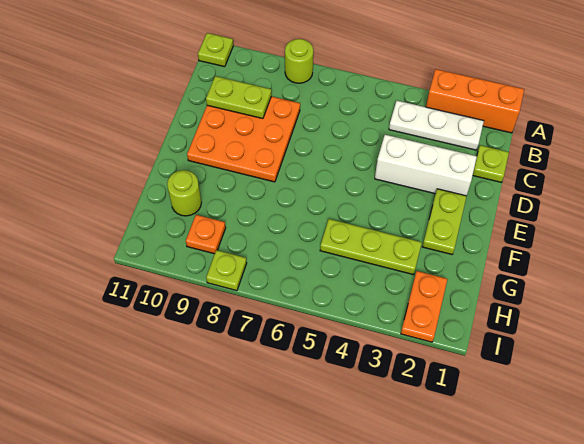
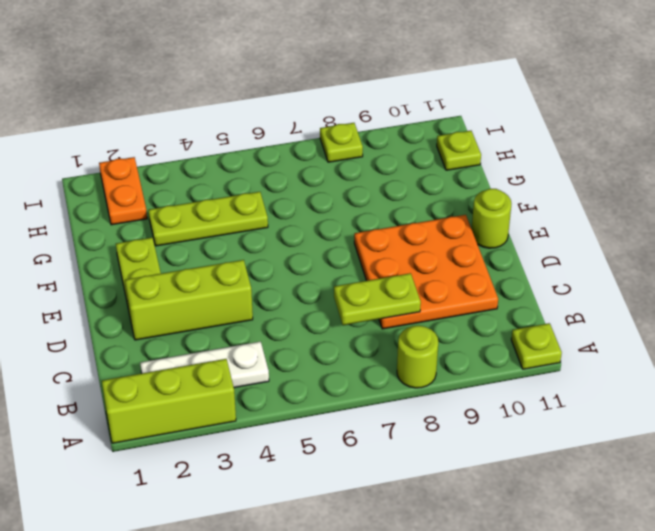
orange brick A1:A3 level 1 -> lime brick A1:A3 level 1
lime plate C1 level 1 -> lime plate H11 level 1
lime plate C9:C10 level 2 -> lime plate C7:C8 level 2
white brick D2:D4 level 1 -> lime brick D2:D4 level 1
lime round brick G10 level 1 -> lime round brick E11 level 1
orange plate H9 level 1 -> none

